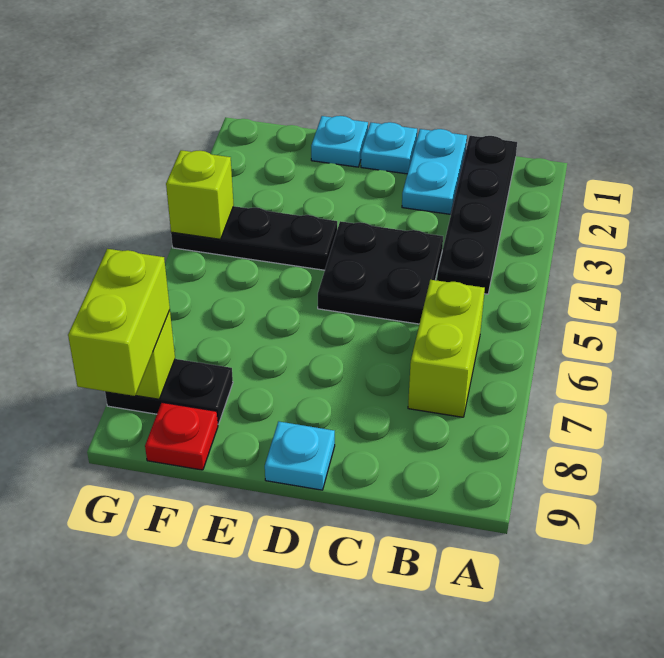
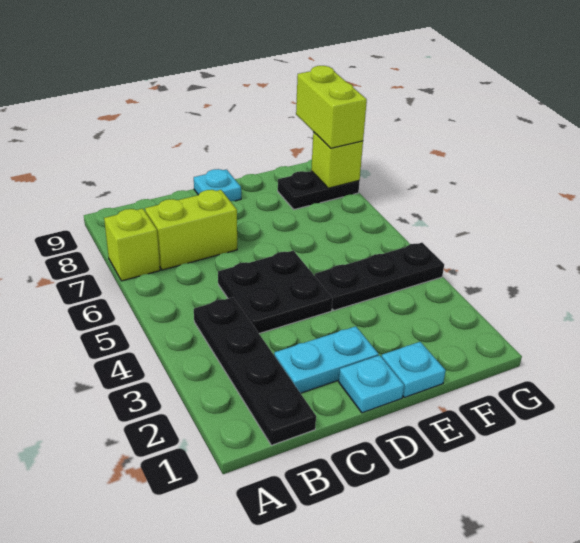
lime brick B6:B7 level 1 -> lime brick B7:C7 level 1
cyan plate C1:C2 level 1 -> cyan plate C2:D2 level 1
red plate F9 level 1 -> none
lime brick G4 level 2 -> lime brick A7 level 1

